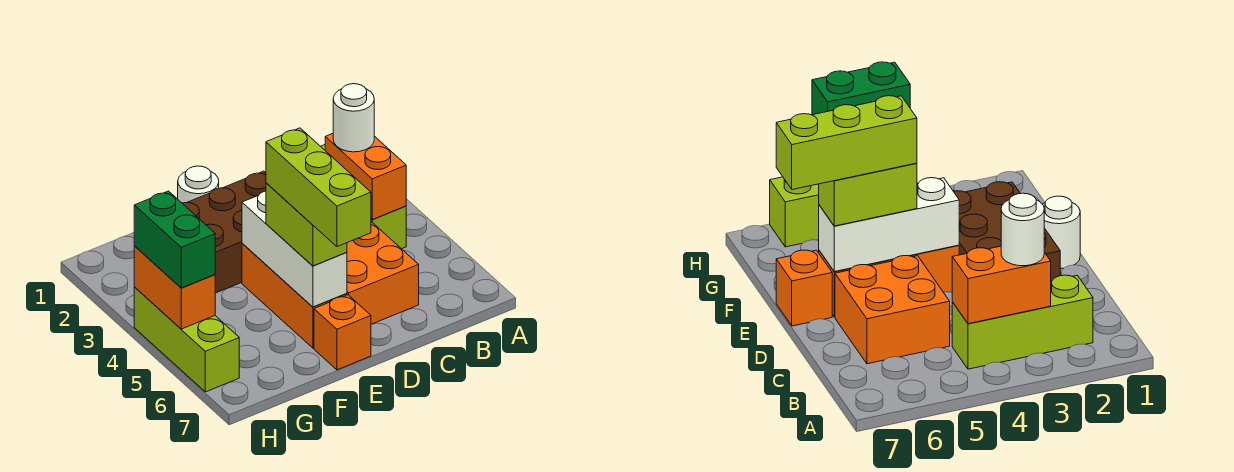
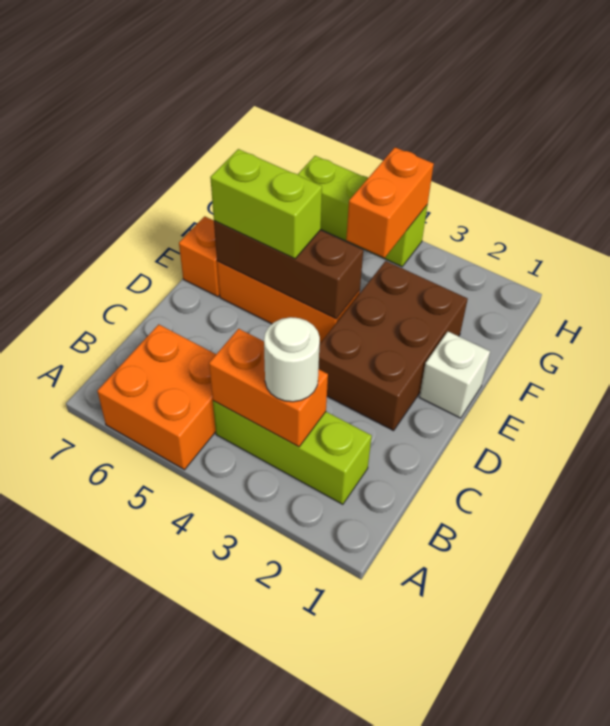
orange brick C5:D6 level 1 -> orange brick A5:B6 level 1
white round brick E1 level 1 -> white brick E1 level 1
white brick E4:E6 level 2 -> brown brick E4:E6 level 2
lime brick E5:E7 level 4 -> none
orange brick H4:H5 level 2 -> orange brick G4:H4 level 2
green brick H4:H5 level 3 -> none

